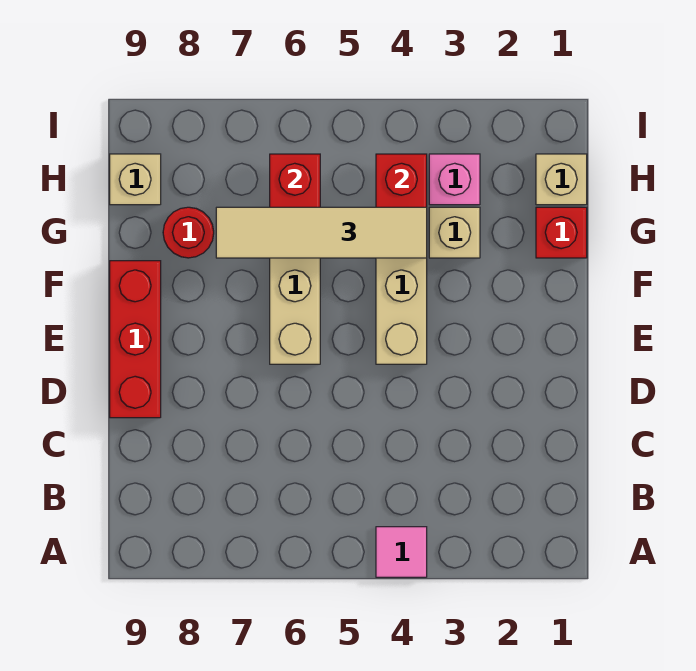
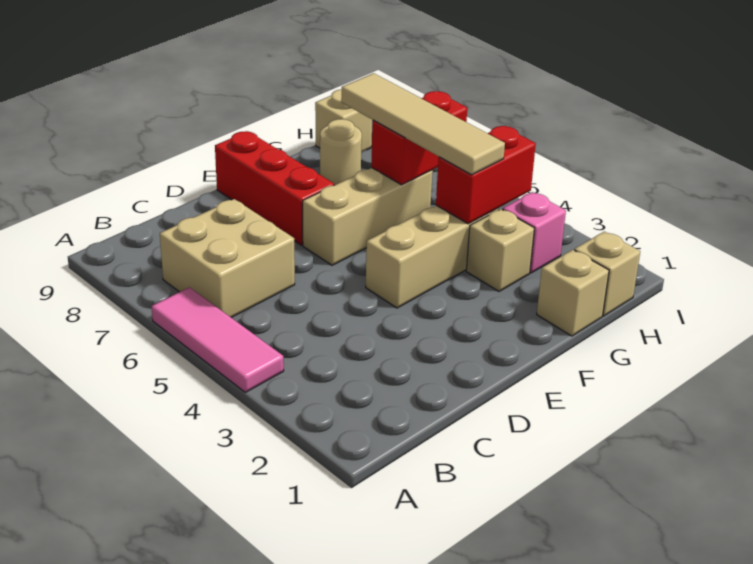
pink tile A4 level 1 -> pink tile A4:A6 level 1
none -> tan brick B6:C7 level 1
red brick D9:F9 level 1 -> red brick E7:E9 level 1
red brick G1 level 1 -> tan brick G1 level 1
red round brick G8 level 1 -> tan round brick G8 level 1

